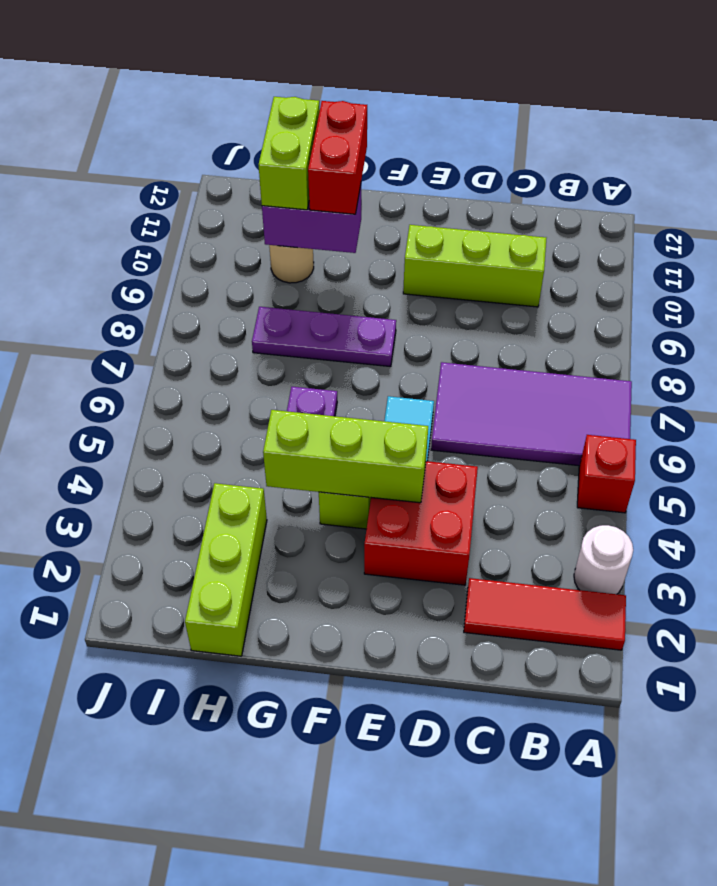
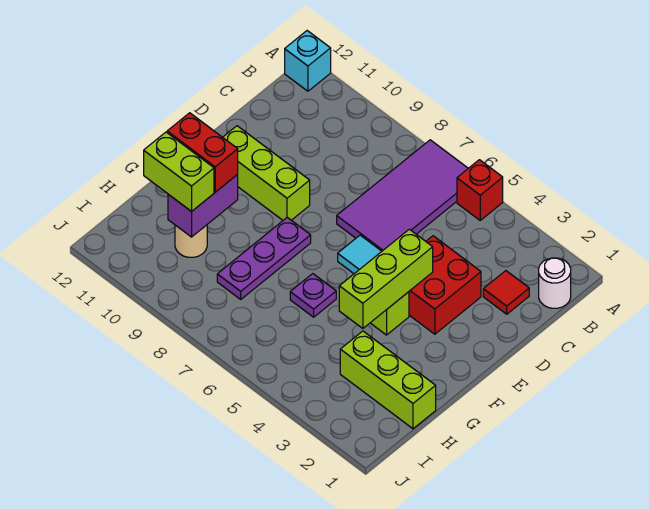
red tile A2:C2 level 1 -> red tile C2 level 1
white round brick A3 level 1 -> white round brick B1 level 1
none -> cyan brick A12 level 1
lime brick C10:E10 level 1 -> lime brick E9:E11 level 1

